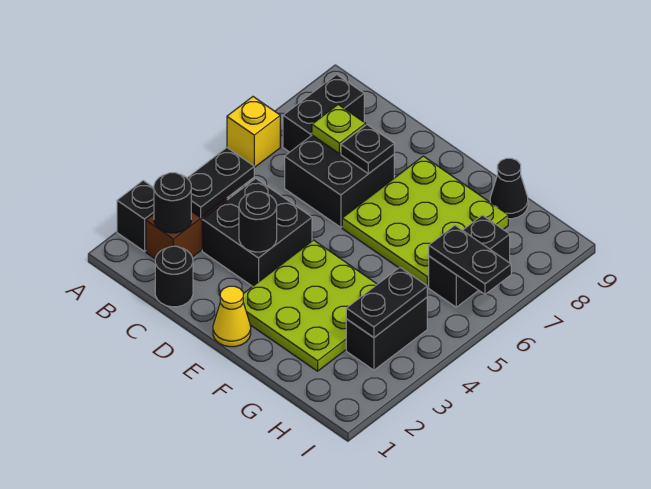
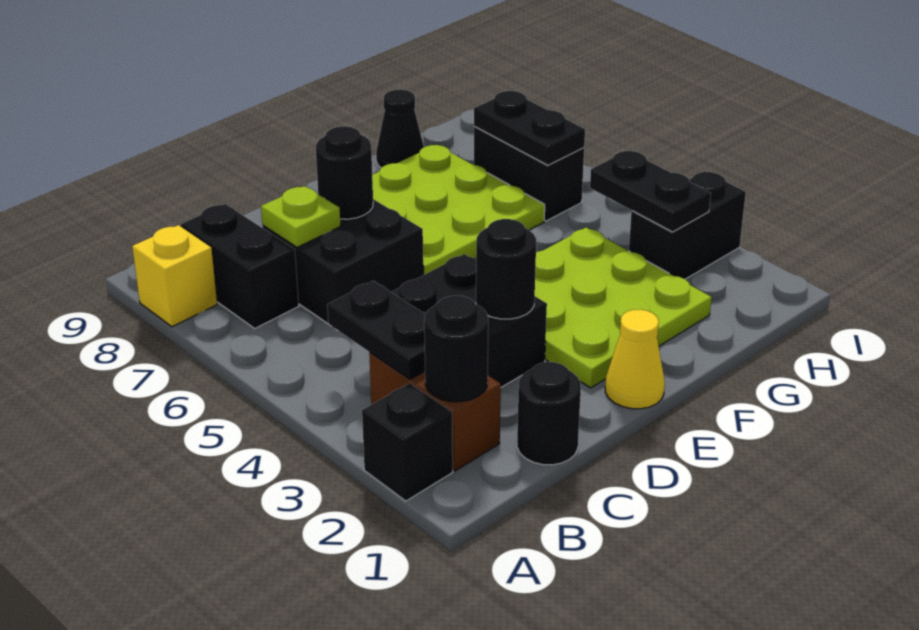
yellow brick A6 level 1 -> yellow brick A8 level 1
black plate D7 level 2 -> black round brick D7 level 2
black brick H3:H4 level 1 -> black brick H3:I3 level 1
black plate H6:I6 level 2 -> black plate H6:H7 level 2

